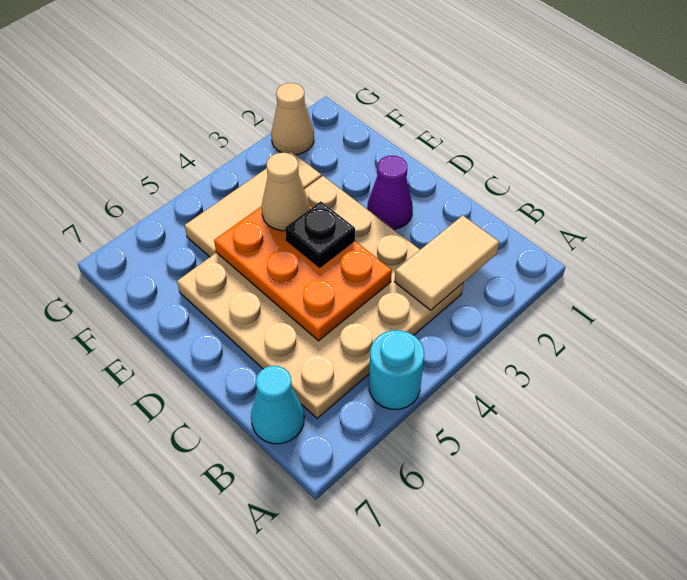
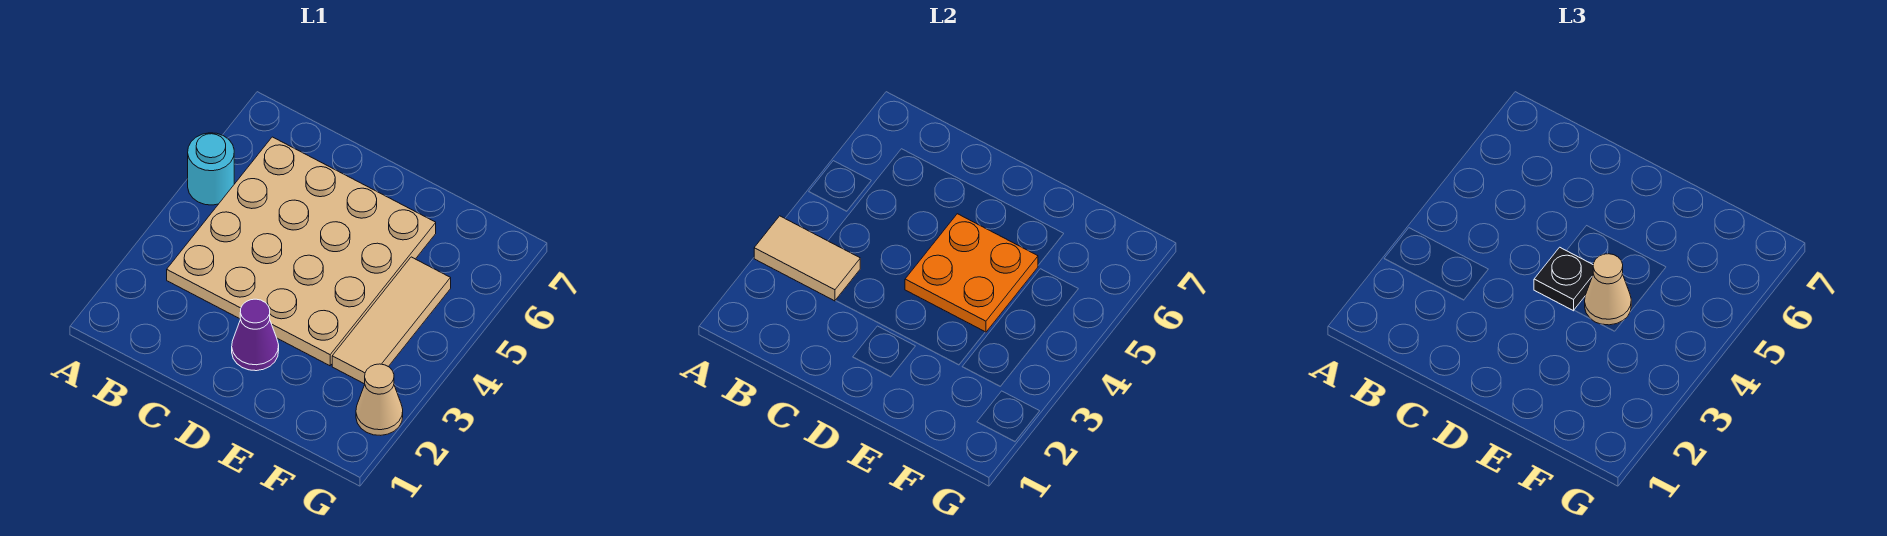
tan tile B2:B3 level 2 -> tan tile A3:B3 level 2
cyan cone B7 level 1 -> none
orange plate C4:E5 level 2 -> orange plate D4:E5 level 2

